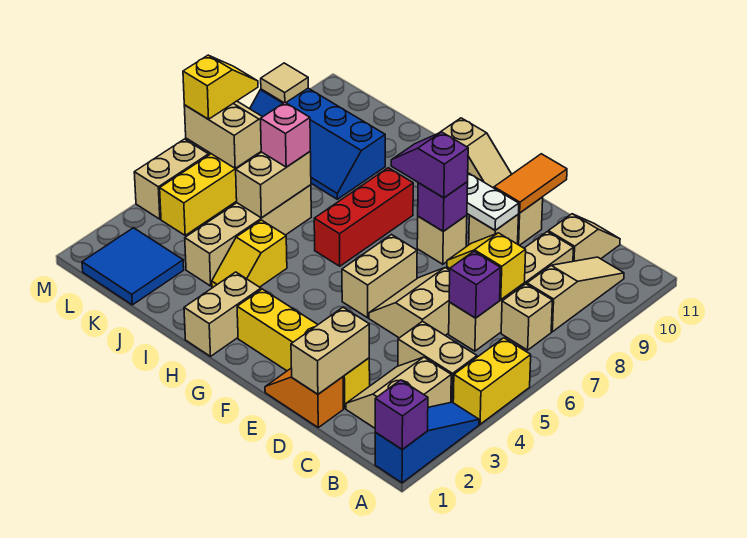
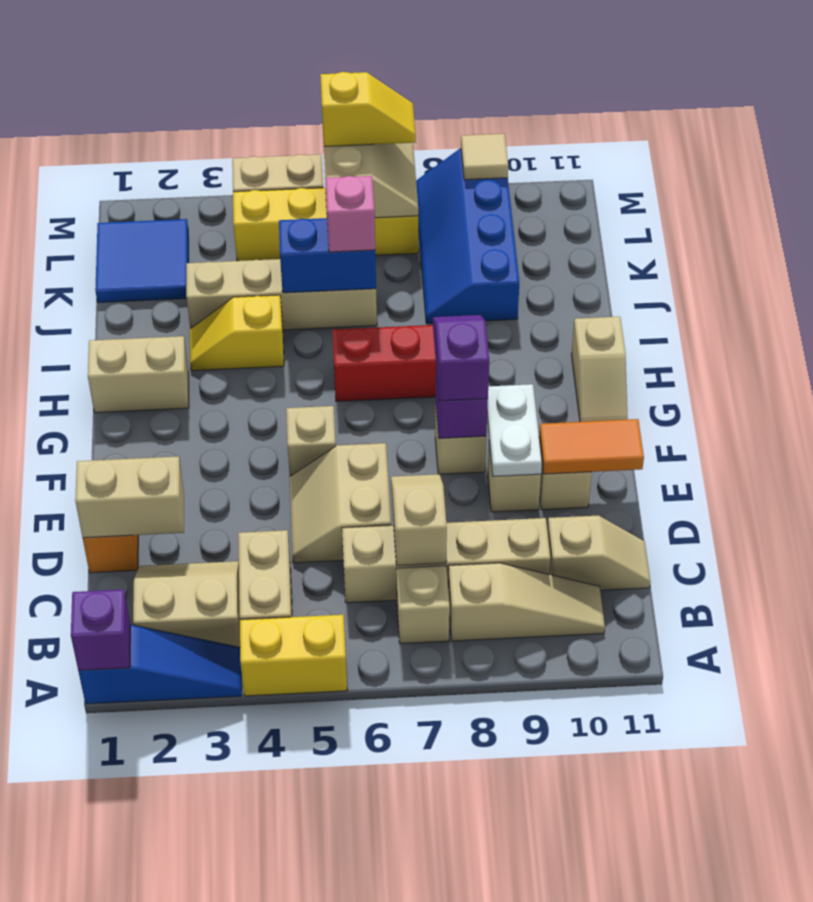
purple brick C6 level 2 -> none
yellow slope C7:D7 level 2 top C -> tan slope C7:D7 level 2 top C
yellow brick D2:G2 level 1 -> none
tan slope D5:E6 level 1 top D -> tan slope D5:E6 level 1 top 6
tan brick F5:F6 level 1 -> tan brick F5 level 1
tan brick J5:J6 level 2 -> blue brick J5:J6 level 2

